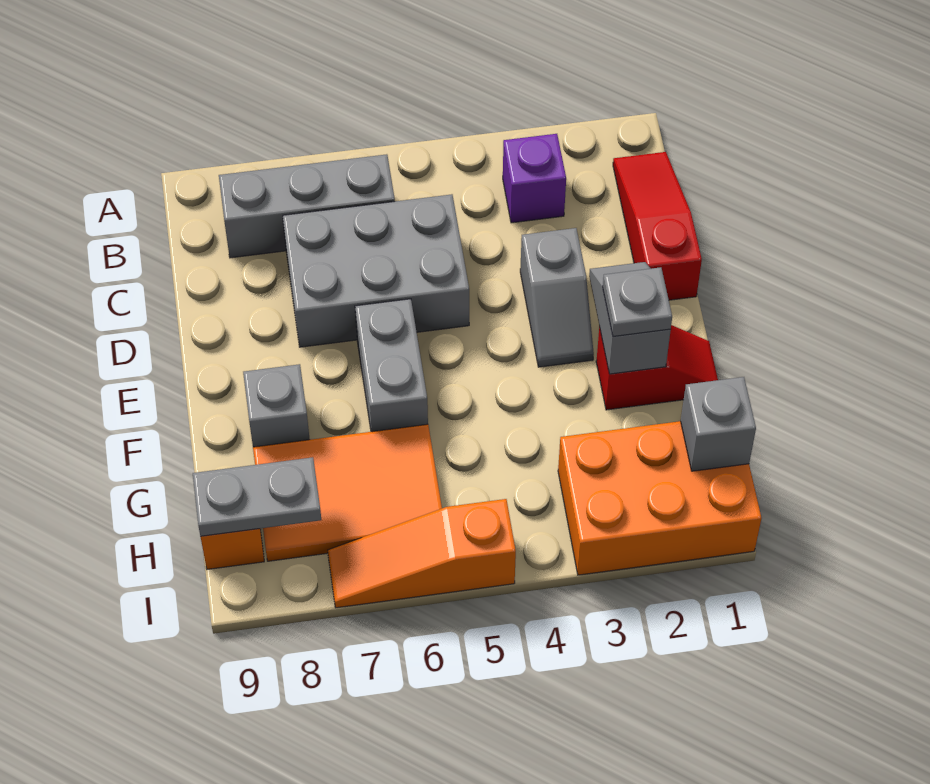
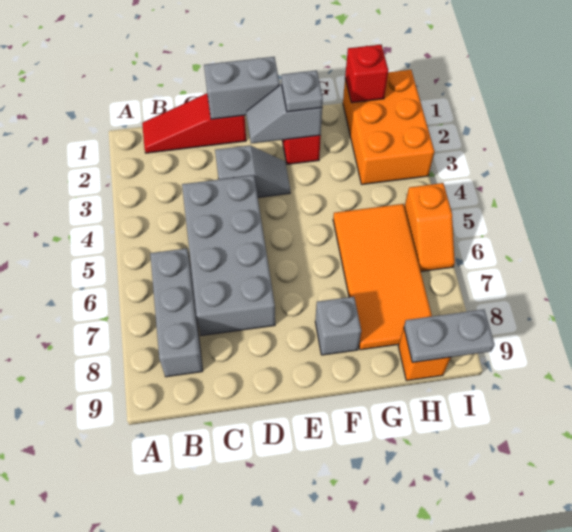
purple brick B3 level 1 -> none
grey brick C5:D7 level 1 -> grey brick C4:D7 level 1
grey brick E6:F6 level 1 -> grey brick D1:E1 level 2
orange tile G6:H8 level 1 -> orange tile G5:H8 level 1
grey brick H1 level 2 -> red brick H1 level 2
grey plate H8:H9 level 2 -> grey plate H9:I9 level 2
orange slope I5:I7 level 1 top 5 -> orange slope I5:I6 level 1 top 5

